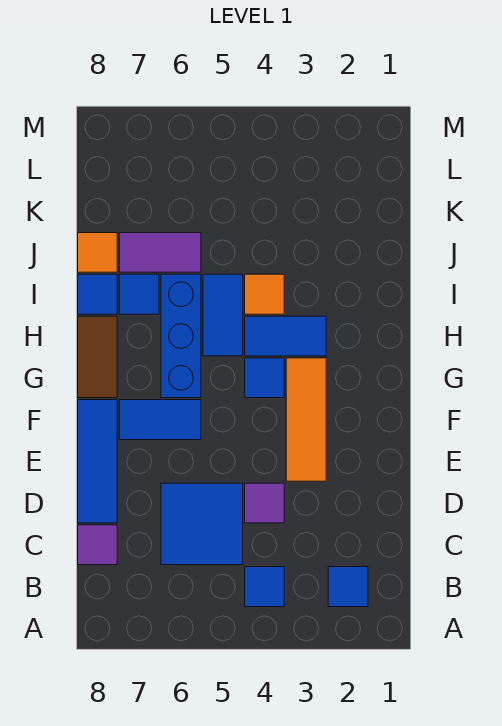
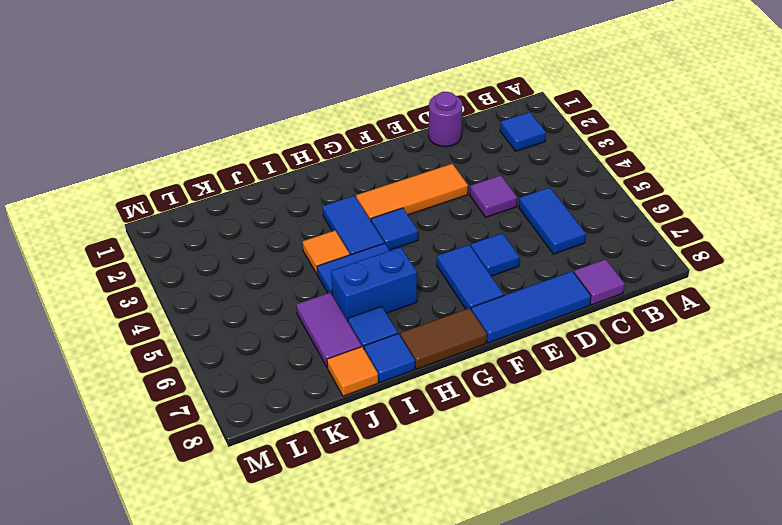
blue tile B4 level 1 -> blue tile E6 level 1
blue tile C5:D6 level 1 -> blue tile C5:C6 level 1
none -> purple round brick D1 level 1
blue brick G6:I6 level 1 -> blue brick H6:I6 level 1

